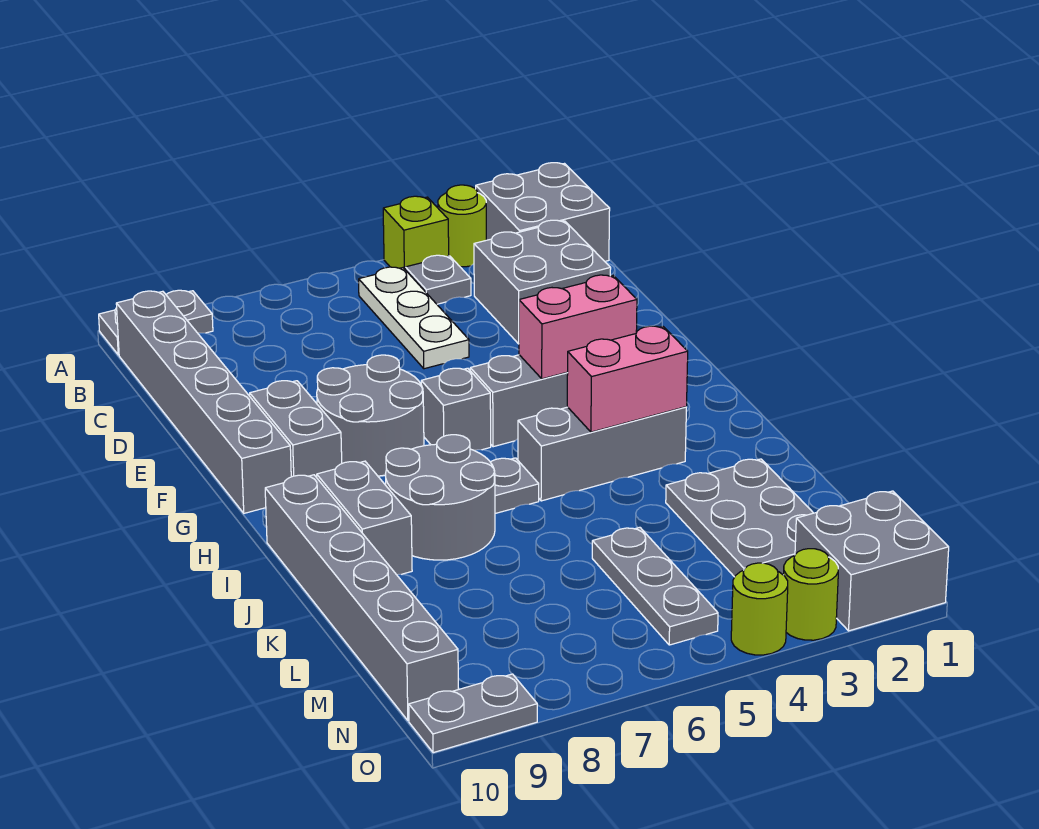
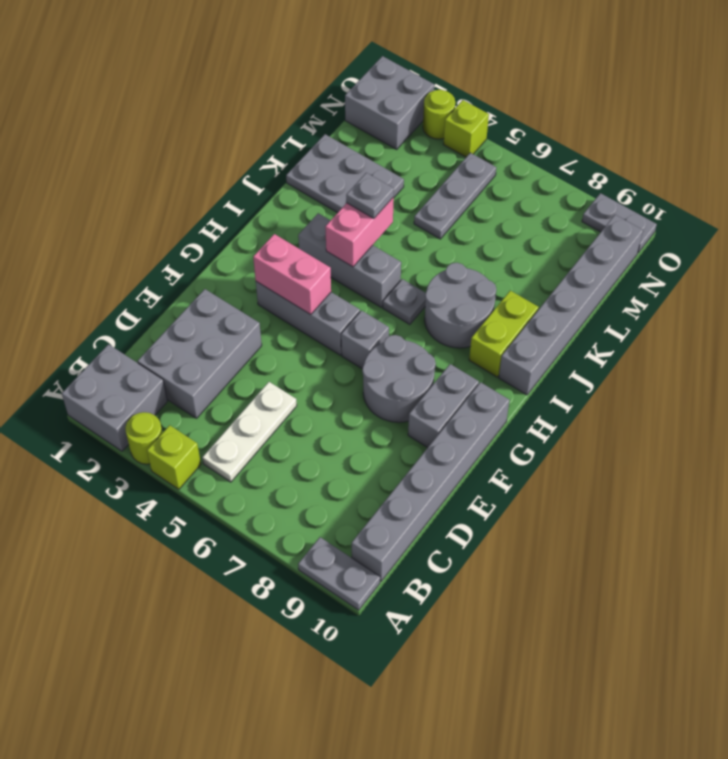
grey plate B4 level 1 -> grey plate J4 level 3
grey brick C2:D3 level 1 -> grey brick C2:E3 level 1
pink brick I3:I4 level 2 -> pink brick I4:J4 level 2
grey brick I9:J9 level 1 -> lime brick I9:J9 level 1
grey plate K2:M3 level 1 -> grey plate K1:L3 level 1
lime round brick O4 level 1 -> lime brick O4 level 1

